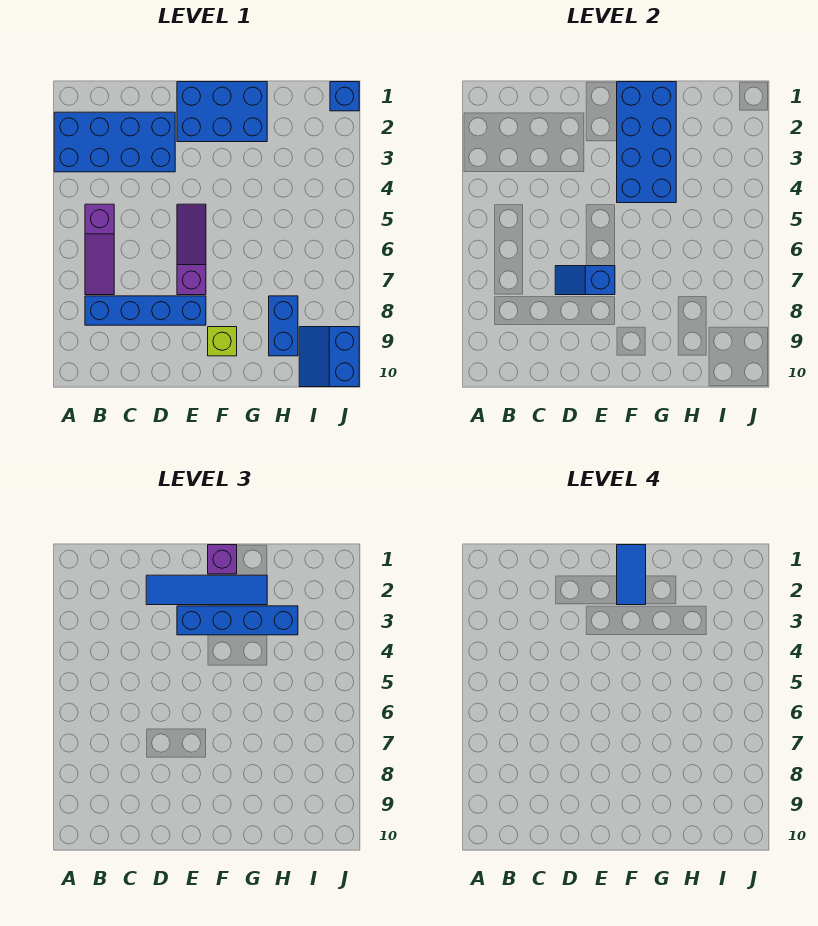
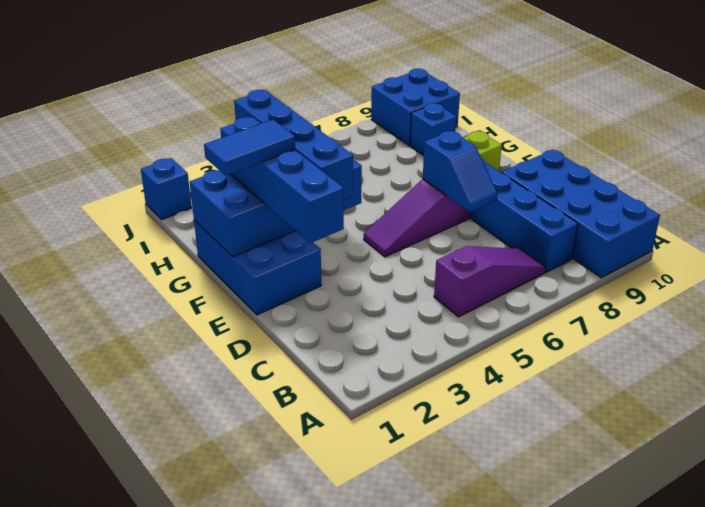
blue brick A2:D3 level 1 -> blue brick A9:D10 level 1
blue tile D2:G2 level 3 -> blue brick D2:G2 level 3
purple brick F1 level 3 -> none
blue brick H8:H9 level 1 -> blue brick H9 level 1
blue slope I9:J10 level 1 top J -> blue brick I9:J10 level 1

